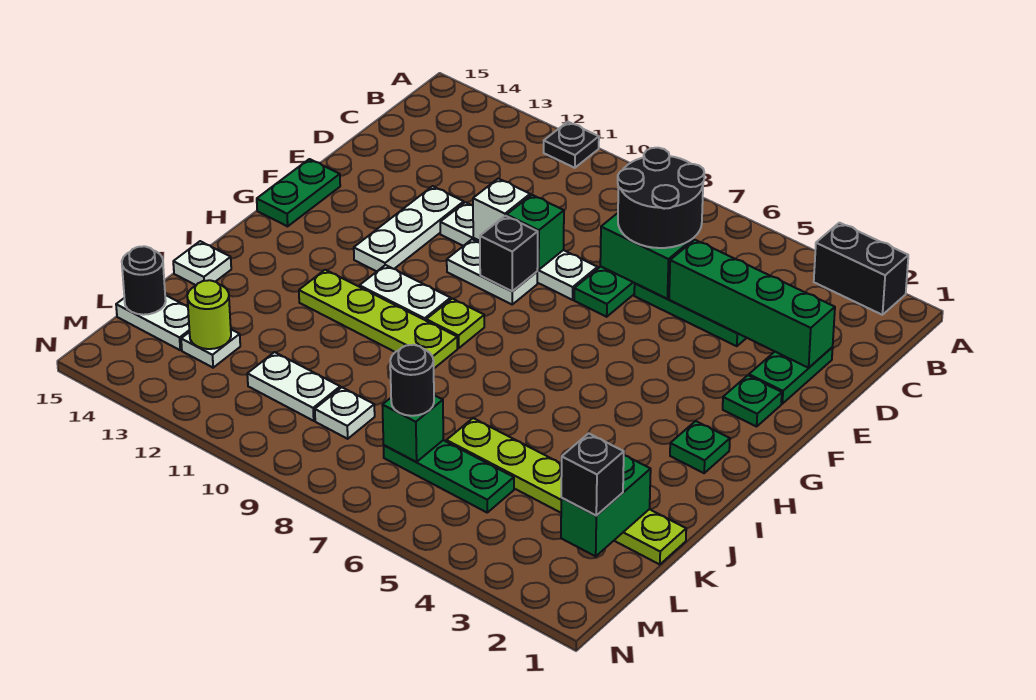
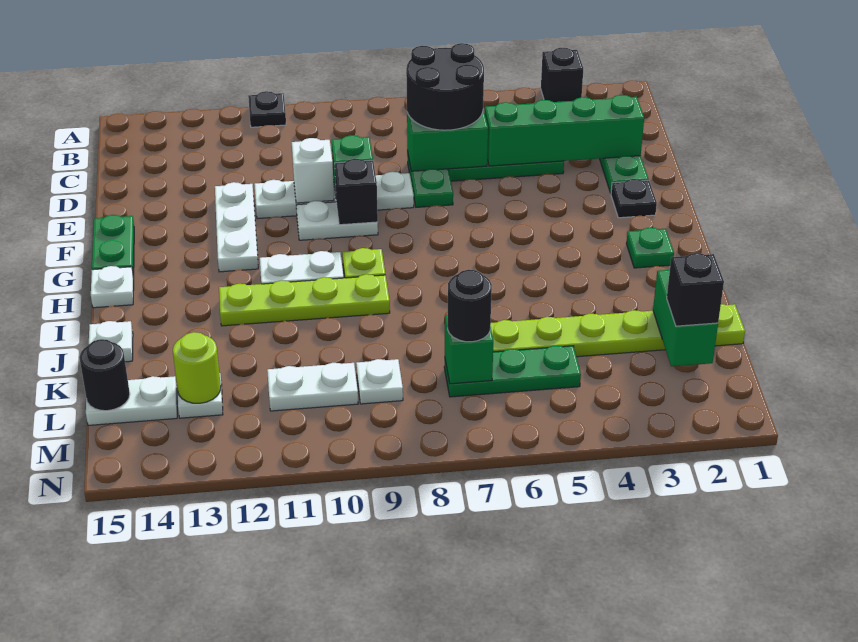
black brick A2:A3 level 1 -> black brick A3 level 1
green plate F2 level 1 -> black plate F2 level 1
none -> white plate H15 level 1

